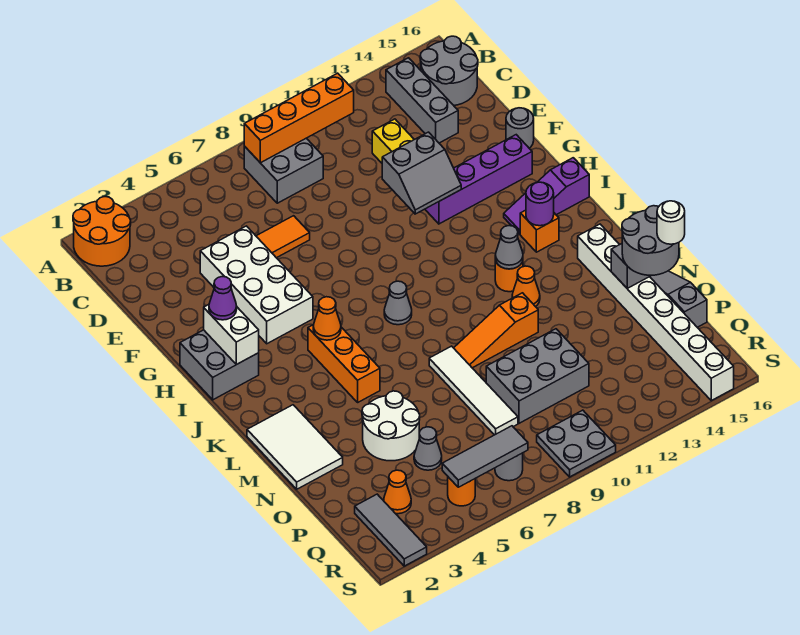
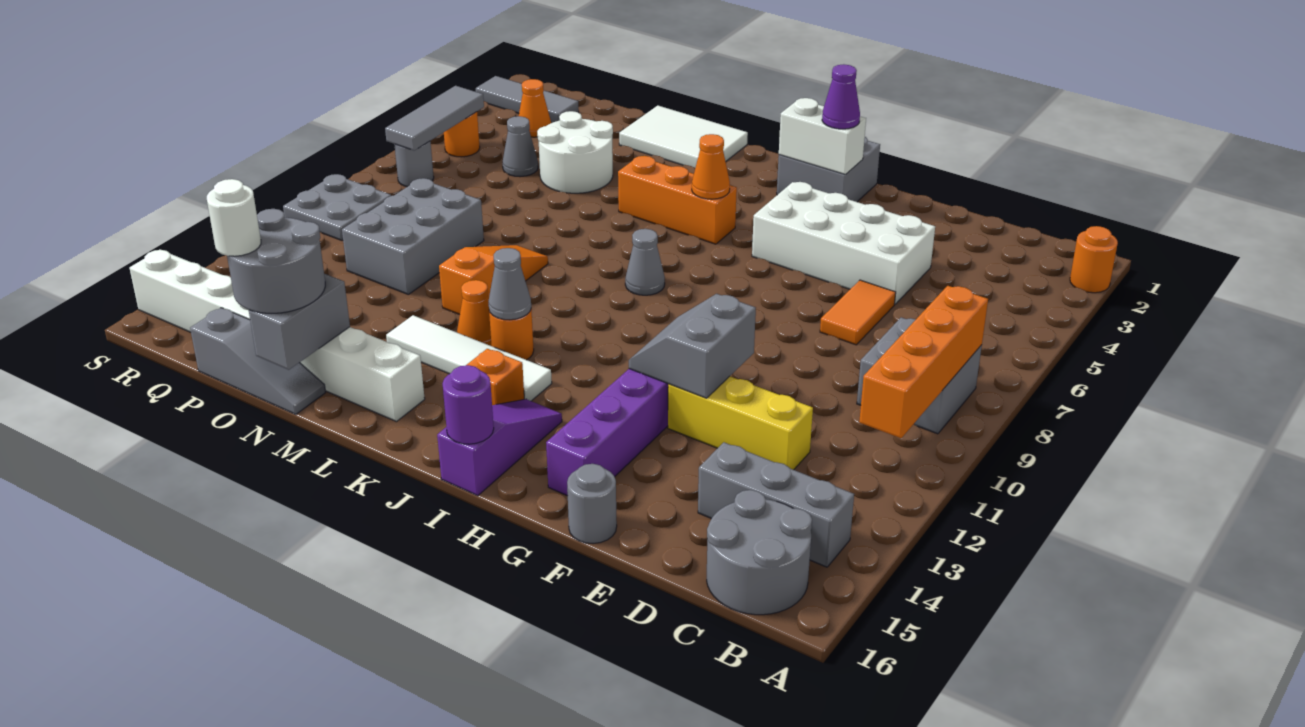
orange round brick A1:B2 level 1 -> orange round brick A2 level 1
purple round brick J14 level 2 -> purple round brick I16 level 2
white tile M8:P8 level 1 -> white tile J13:M13 level 1

